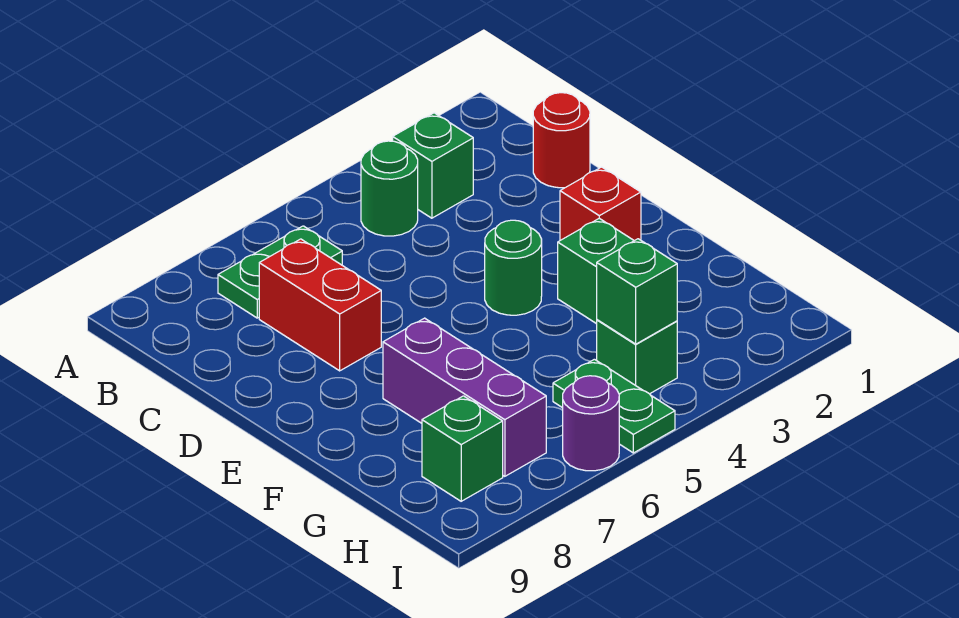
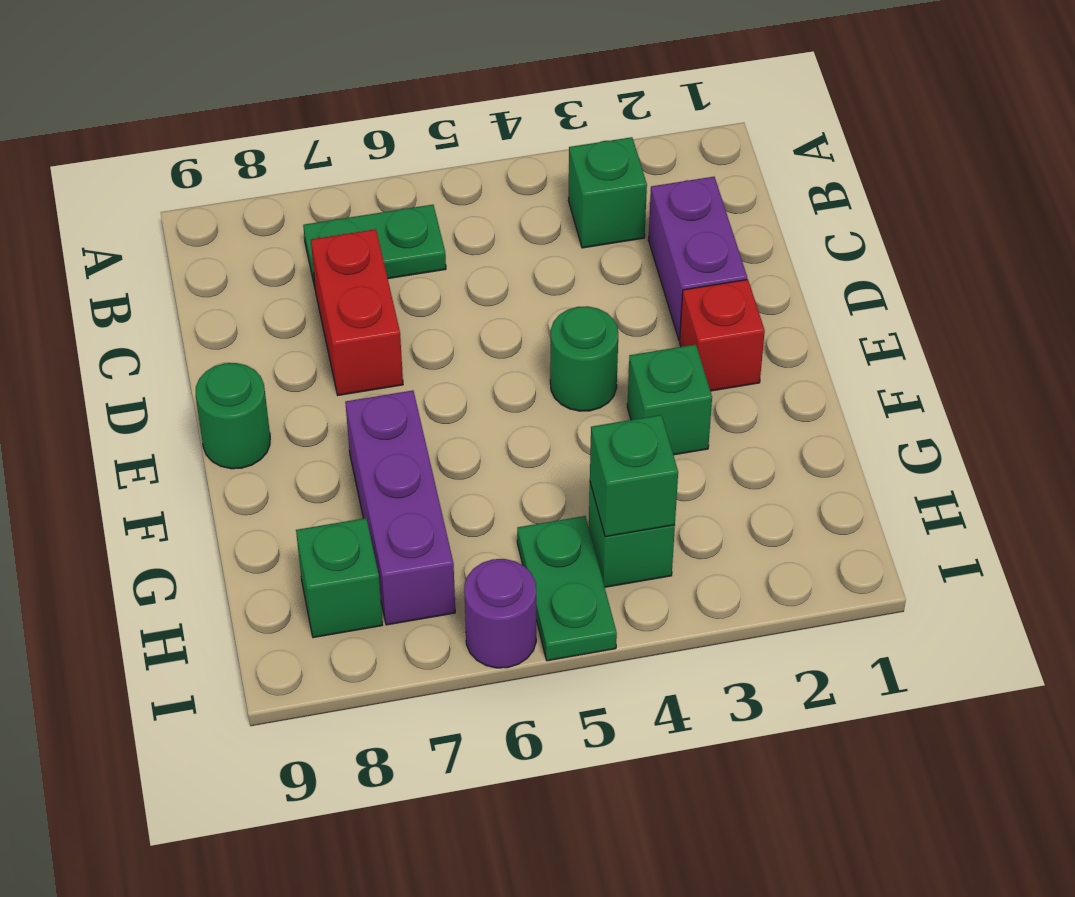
green round brick B4 level 1 -> green round brick E9 level 1
red round brick C1 level 1 -> none
none -> purple brick C2:D2 level 1

